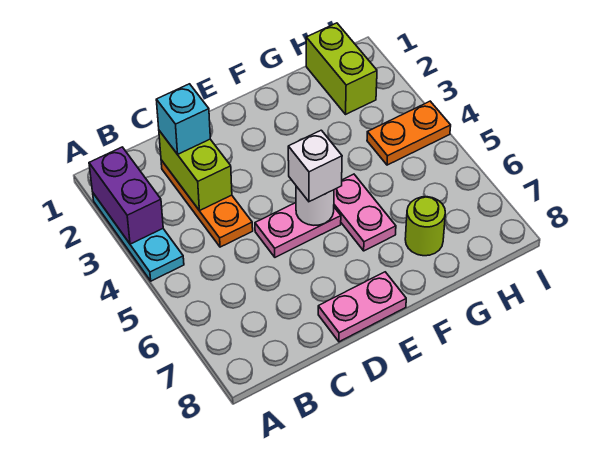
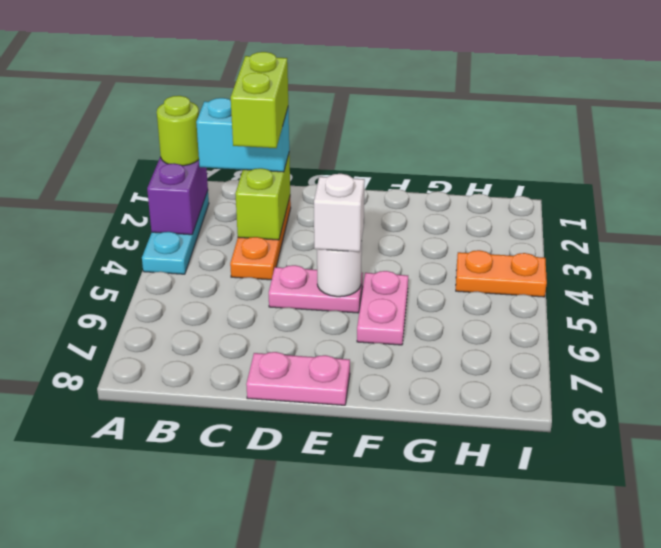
cyan brick C2 level 3 -> cyan brick B2:C2 level 3
lime round brick G7 level 1 -> lime round brick A2 level 3
lime brick H1:H2 level 1 -> lime brick C2:C3 level 4

